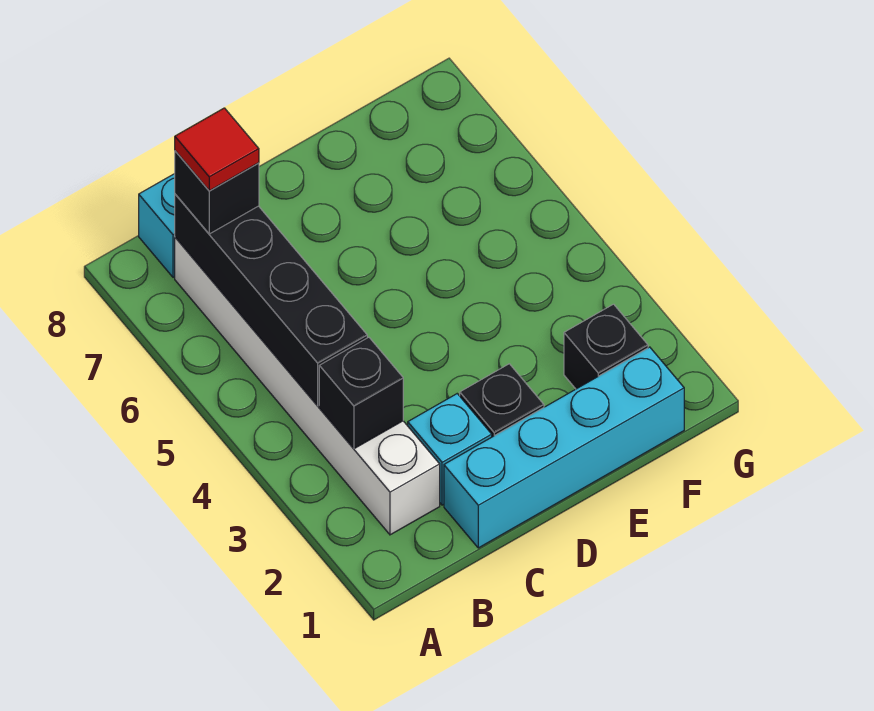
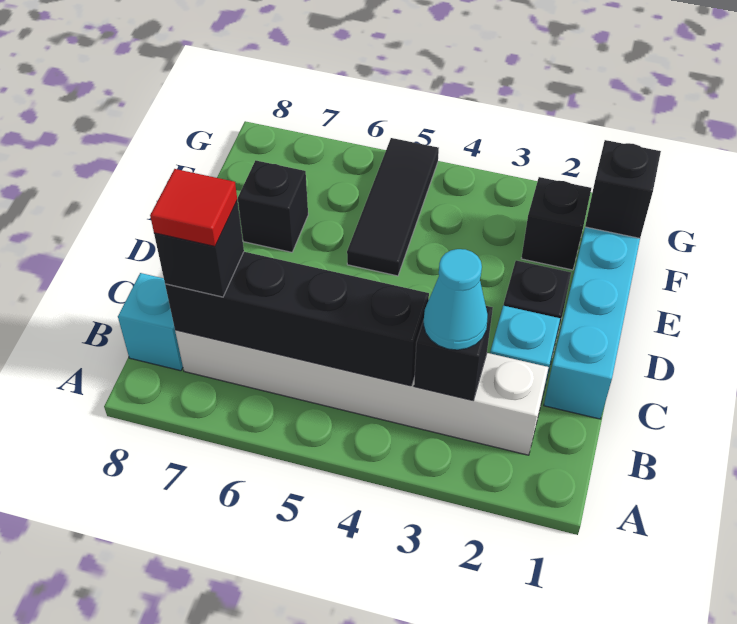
none -> cyan cone B3 level 3
none -> black tile E5:G5 level 1
none -> black brick E7 level 1
none -> black brick F1 level 2

